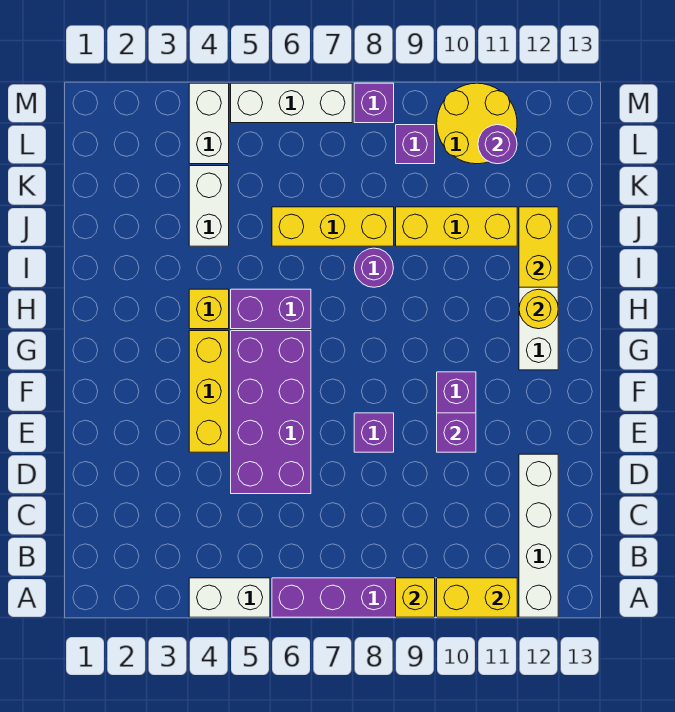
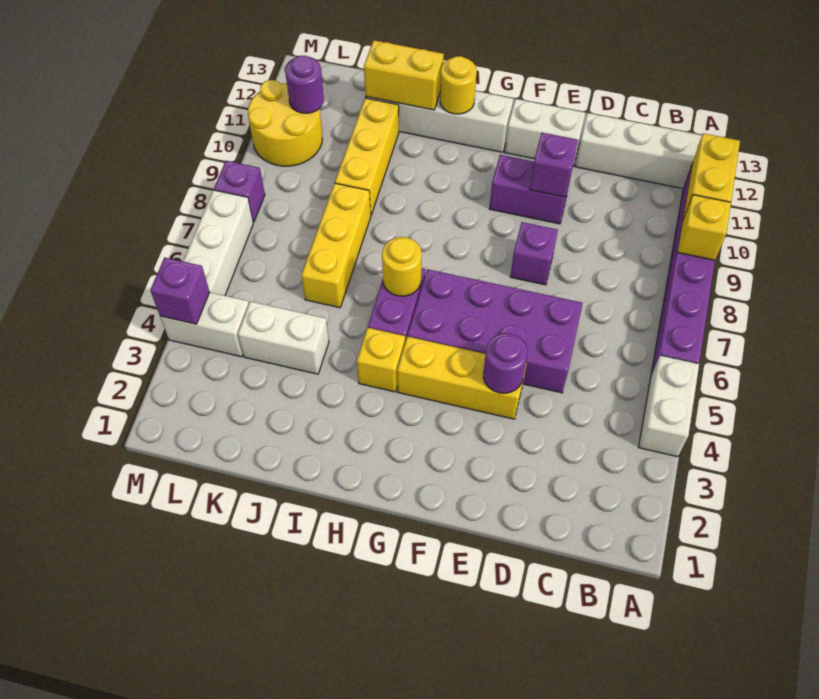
none -> white brick E12:F12 level 1
none -> yellow round brick H6 level 2
purple round brick I8 level 1 -> purple round brick E4 level 2
purple brick L9 level 1 -> purple brick M4 level 2

